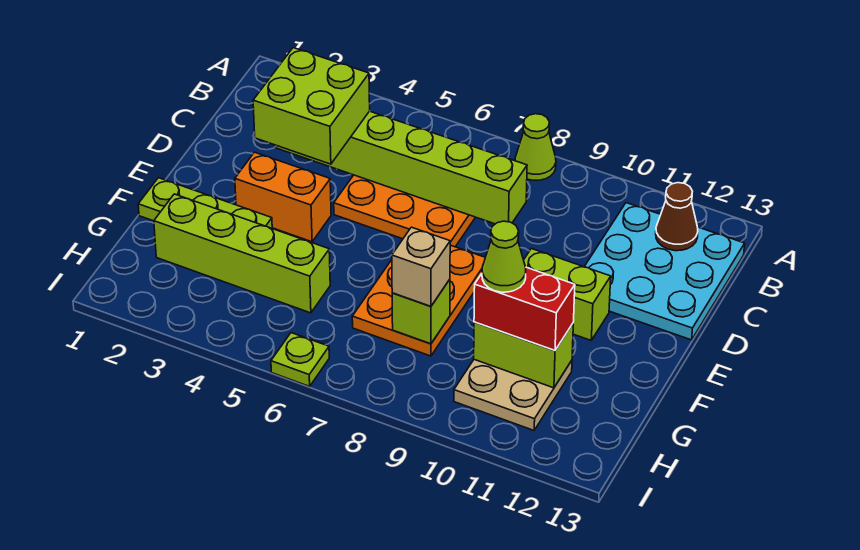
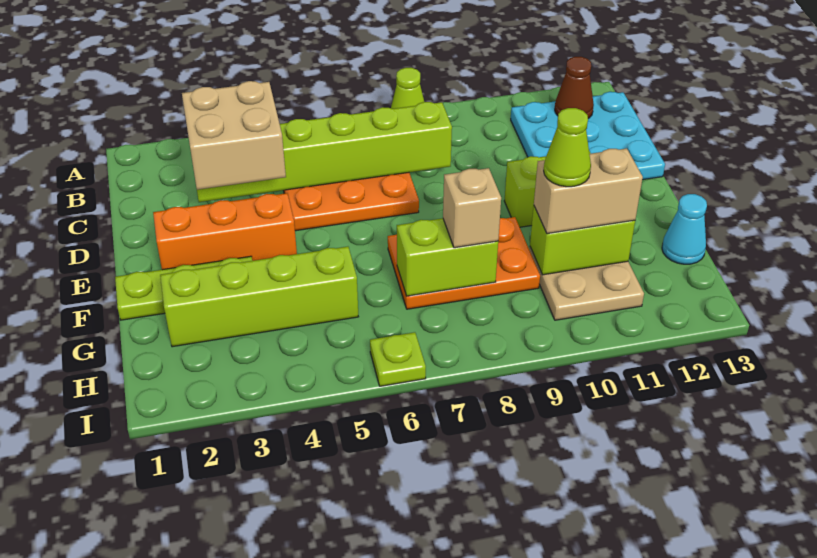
lime brick C3:D4 level 3 -> tan brick C3:D4 level 3
orange brick E3:E4 level 1 -> orange brick E2:E4 level 1
orange plate E7:G8 level 1 -> orange plate F7:G9 level 1
lime brick G8 level 2 -> lime brick G7:G8 level 2
red brick G10:G11 level 3 -> tan brick G10:G11 level 3
none -> cyan cone G13 level 1

